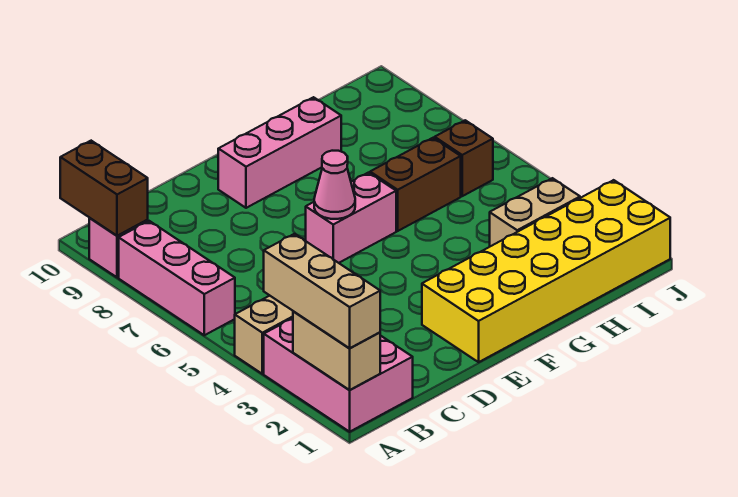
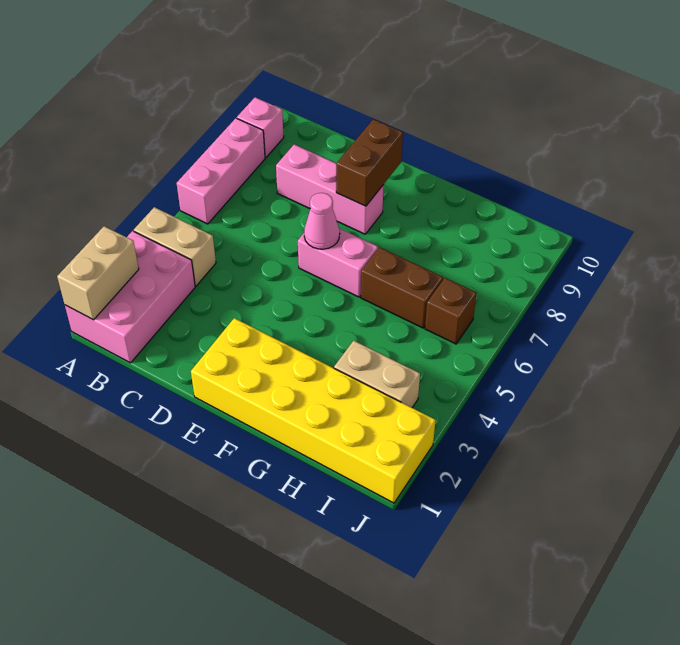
tan brick A1:A3 level 3 -> none
brown brick A9:A10 level 2 -> brown brick E8:E9 level 2
pink brick E9:G9 level 1 -> pink brick C8:E8 level 1

